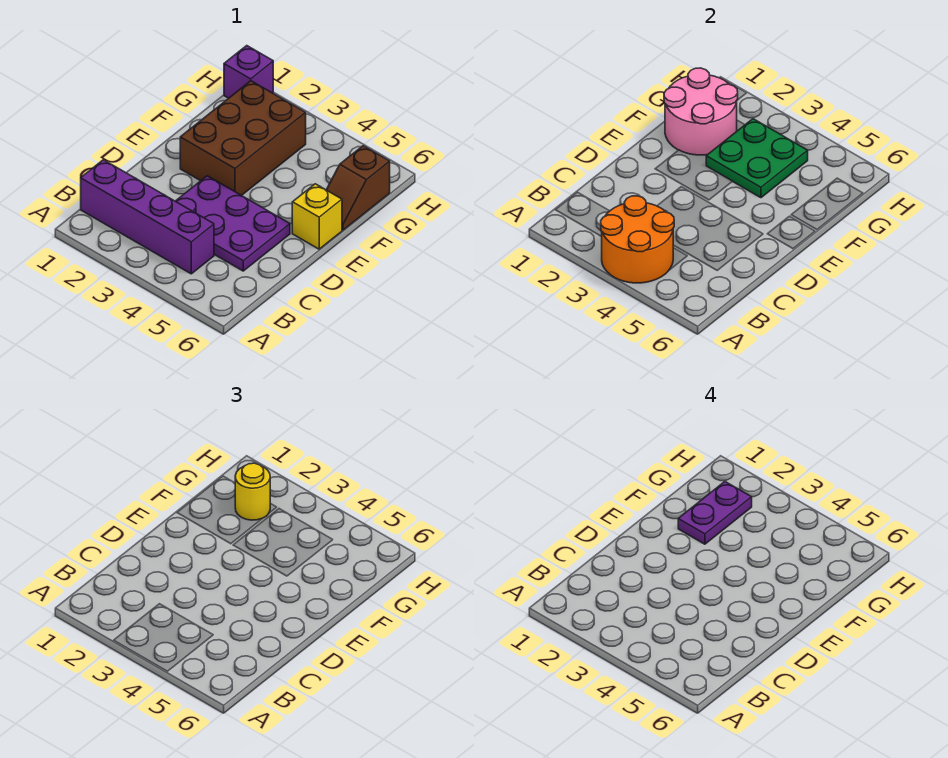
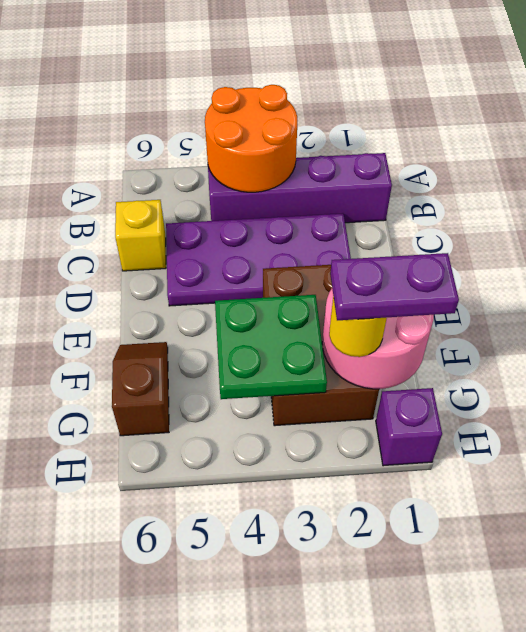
purple plate C3:D5 level 1 -> purple plate C2:D5 level 1
yellow brick E6 level 1 -> yellow brick C6 level 1
purple plate F2:G2 level 4 -> purple plate G1:G2 level 4

